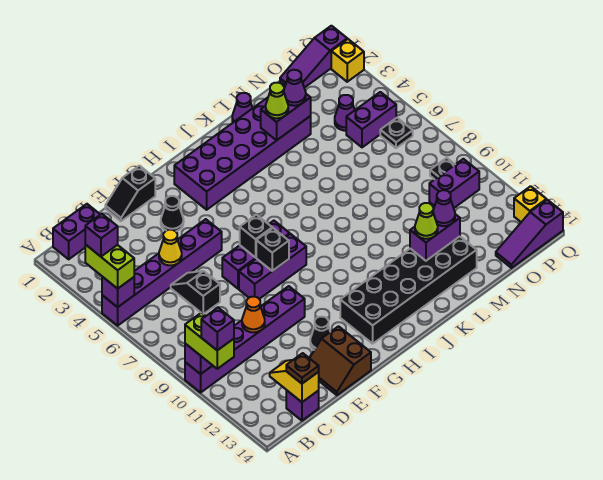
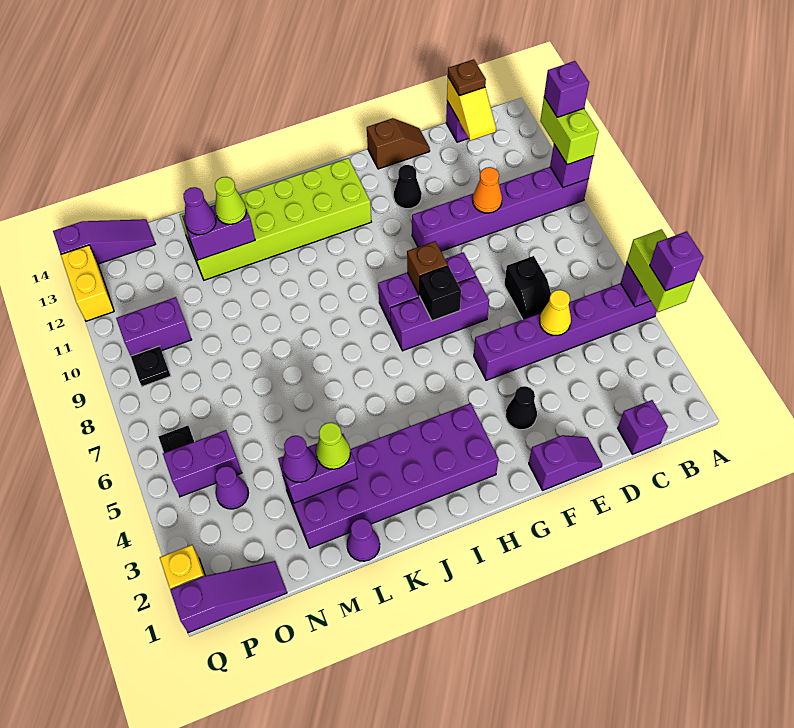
purple brick B1:C1 level 1 -> purple brick C1 level 1
black slope E1:F1 level 1 top F -> purple slope E1:F1 level 1 top F
brown slope E13:F14 level 1 top F -> brown slope E14:F14 level 1 top F
black brick G8 level 2 -> brown brick G8 level 2
black brick H12:M13 level 1 -> lime brick H12:M13 level 1
yellow brick Q13 level 1 -> yellow brick Q12:Q13 level 1

